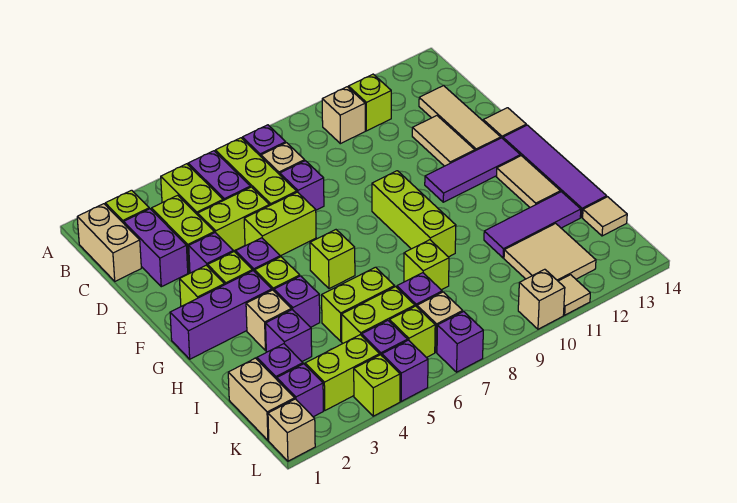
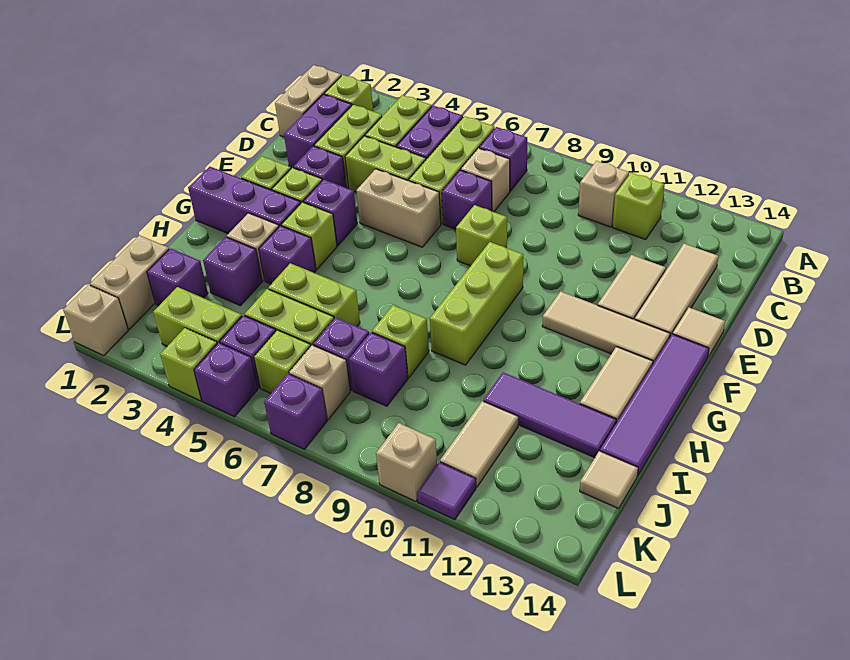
lime brick E5:E6 level 1 -> tan brick E5:E6 level 1
purple tile F11:F13 level 1 -> tan tile F11:F13 level 1
lime brick G6 level 1 -> lime brick E8 level 1
tan tile J11:K12 level 1 -> tan tile J11:K11 level 1
purple brick K2 level 1 -> purple brick J8 level 1
tan tile L11 level 1 -> purple tile L11 level 1

